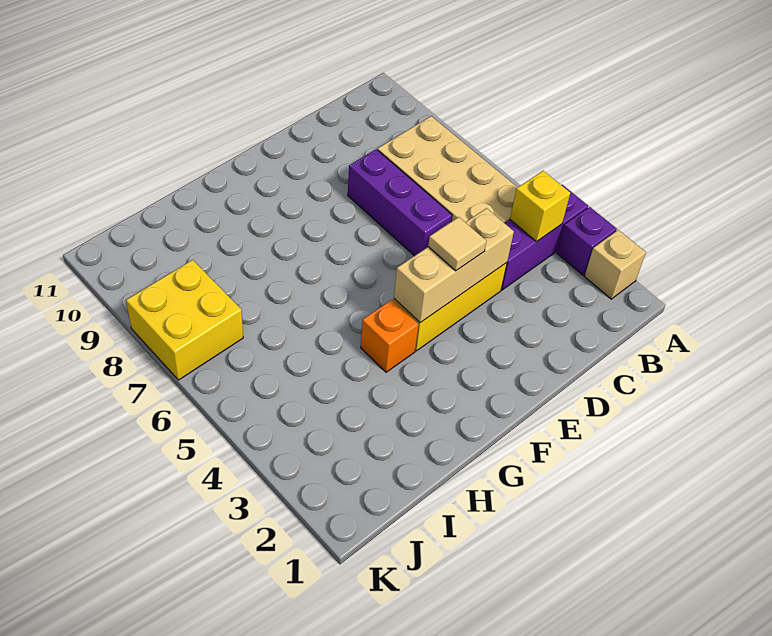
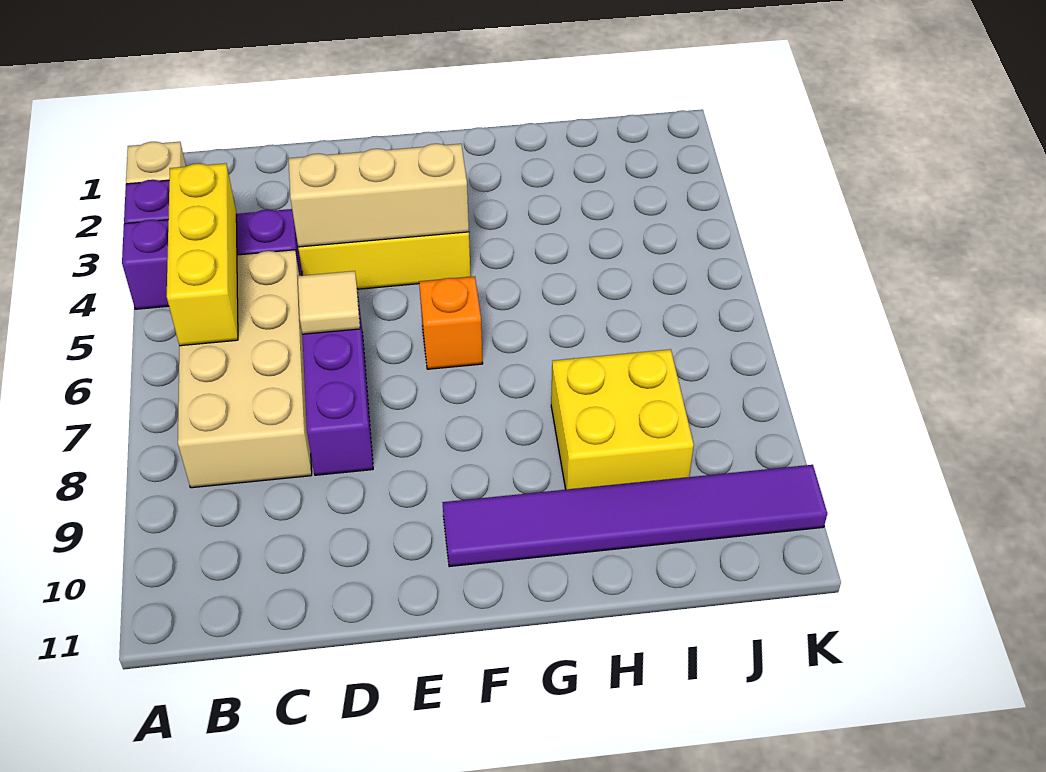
yellow brick B4 level 2 -> yellow brick B4:B6 level 2
tan tile E4 level 3 -> tan tile D6 level 2
none -> purple tile F10:K10 level 1
orange brick G4 level 1 -> orange brick F6 level 1
yellow brick J7:K8 level 1 -> yellow brick H8:I9 level 1

